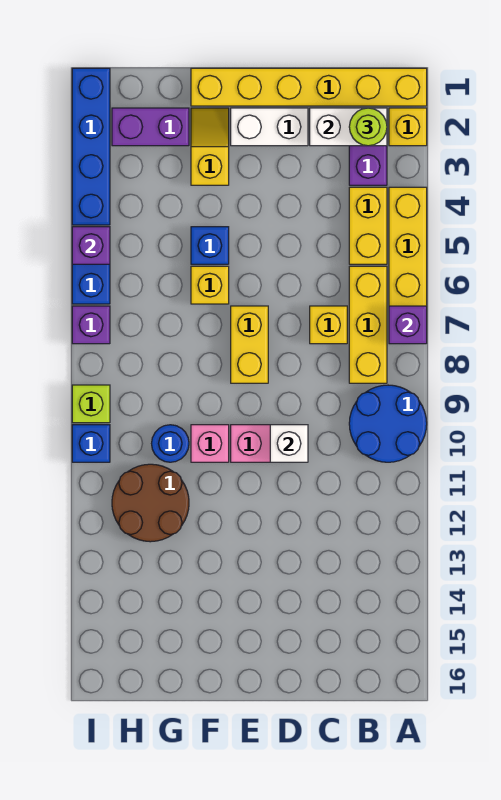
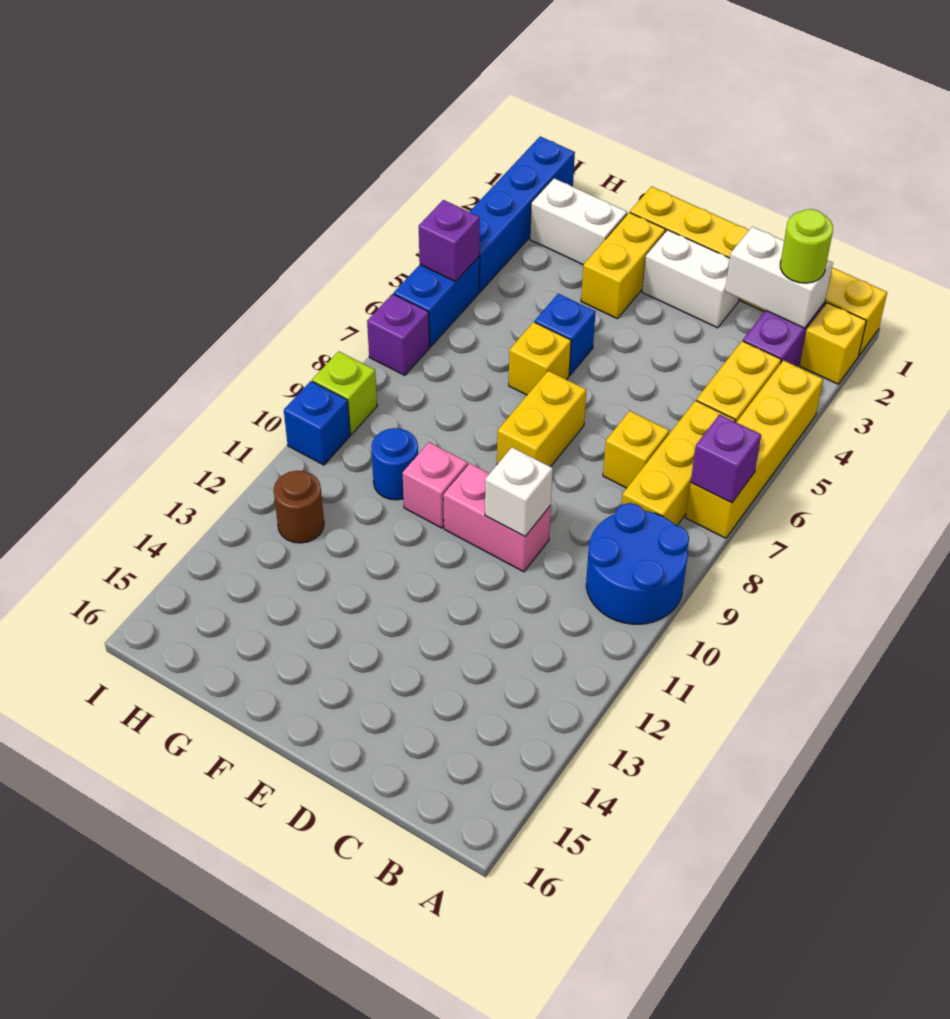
yellow slope F2:F3 level 1 top 3 -> yellow brick F2:F3 level 1
purple brick G2:H2 level 1 -> white brick G2:H2 level 1
brown round brick G11:H12 level 1 -> brown round brick H12 level 1

